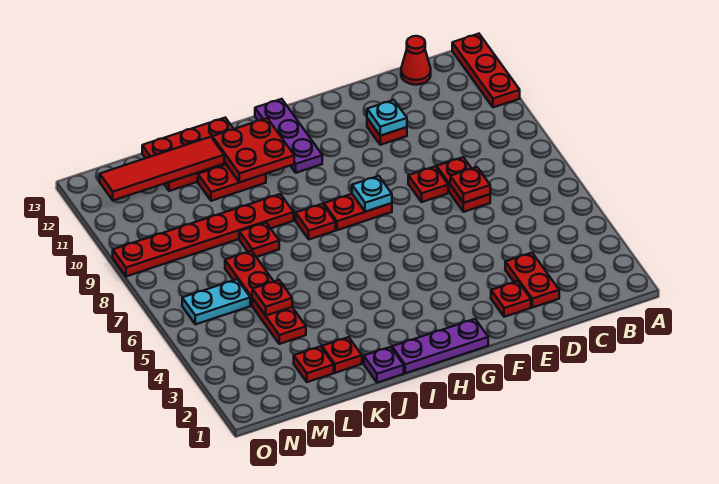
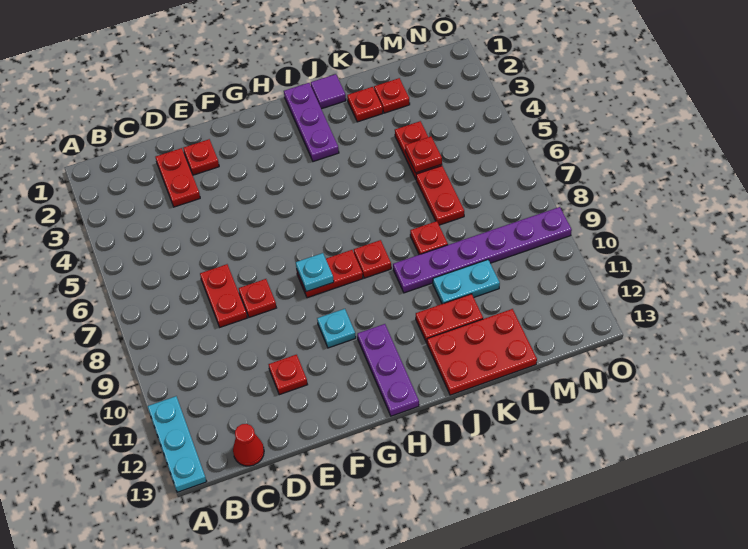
red plate A11:A13 level 1 -> cyan plate A11:A13 level 1
red plate D7 level 2 -> none
cyan plate E11 level 2 -> cyan plate G10 level 1
purple plate G1:I1 level 1 -> purple plate I1:I3 level 1
red plate I11:J12 level 2 -> none
purple plate J1 level 1 -> purple tile J1 level 1
red plate J9:O9 level 1 -> purple plate J9:O9 level 1
red tile K12:N12 level 2 -> none
cyan plate M6:N6 level 1 -> cyan plate K10:L10 level 1

